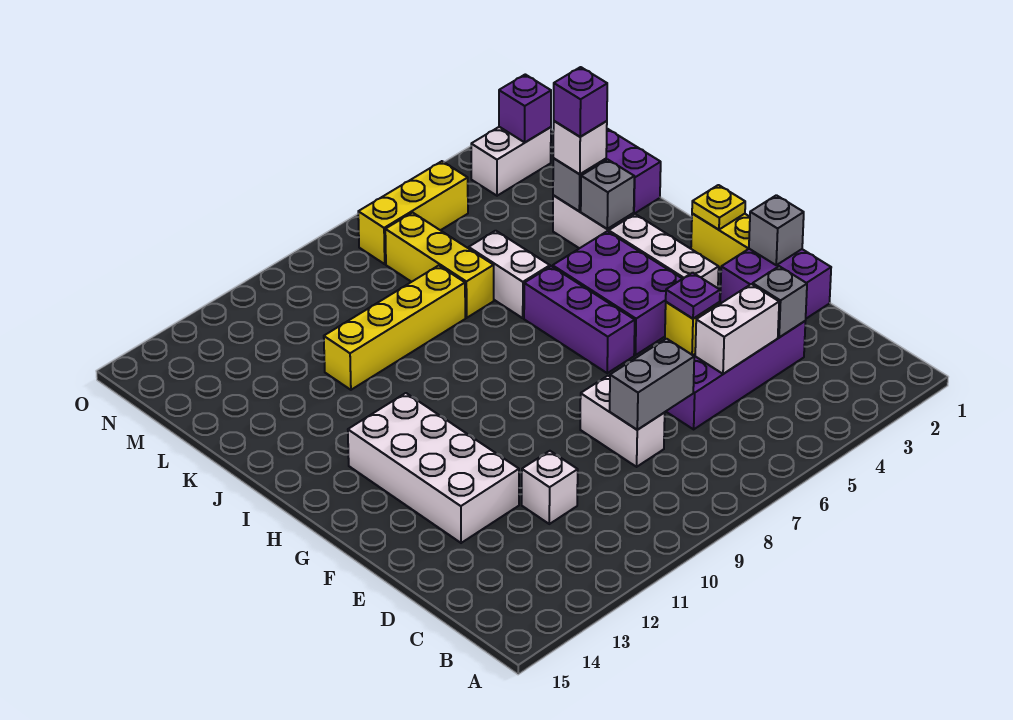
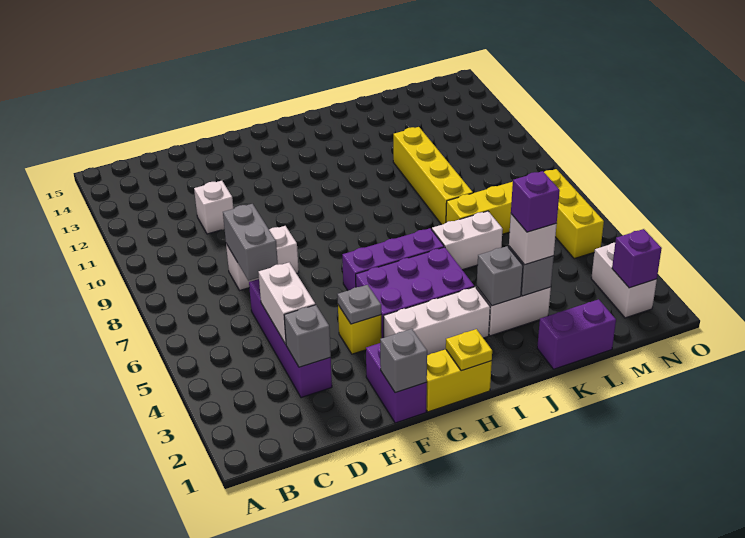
purple brick E1:F2 level 1 -> purple brick F1:F2 level 1
white brick E12:H13 level 1 -> none
purple plate F4 level 2 -> grey plate F4 level 2

